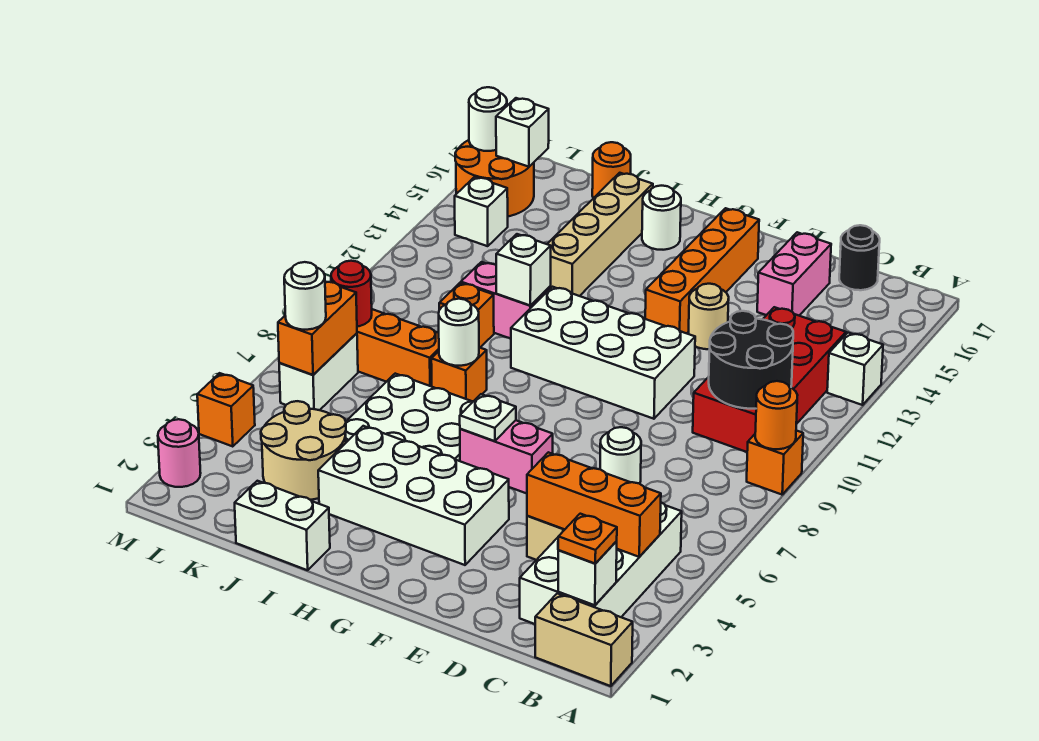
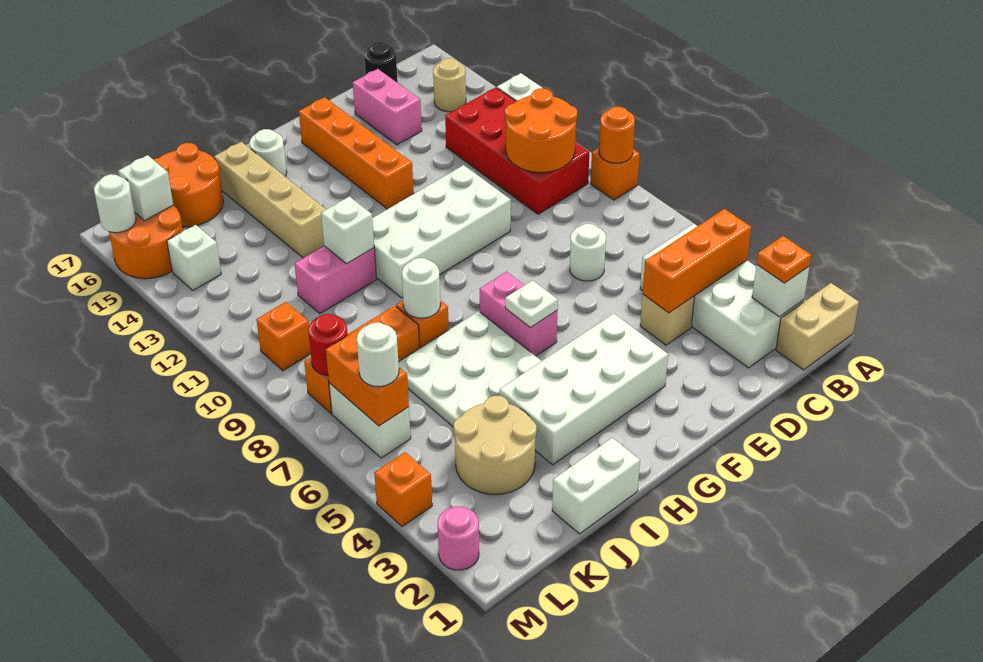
black round brick B10:C11 level 2 -> orange round brick B10:C11 level 2
tan round brick E13 level 1 -> tan round brick B15 level 1
pink brick F6:G6 level 1 -> pink brick G6:G7 level 1
orange brick J10 level 1 -> orange brick L10 level 1
orange round brick J17 level 1 -> orange round brick J16:K17 level 1

